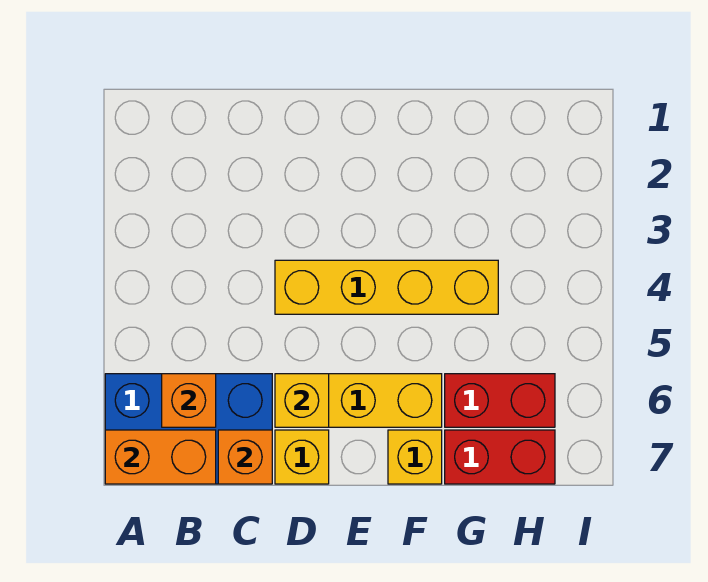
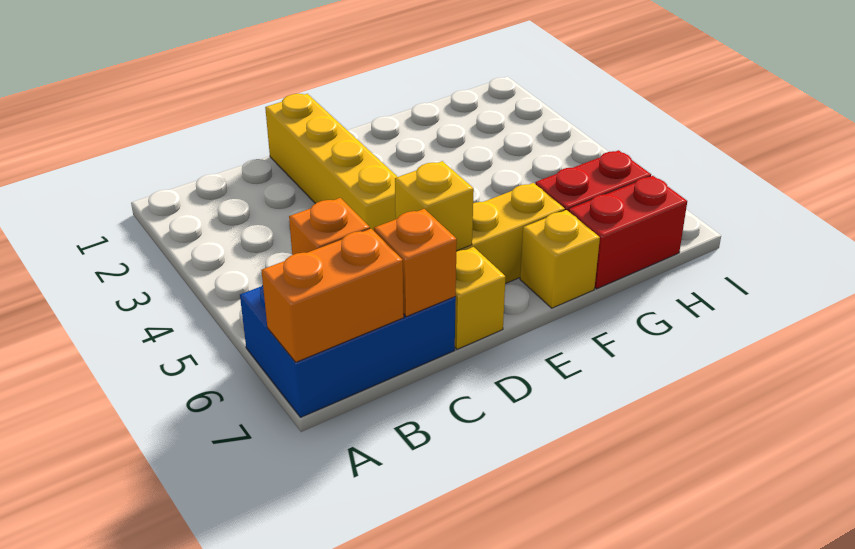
yellow brick D4:G4 level 1 -> yellow brick D1:D4 level 1

